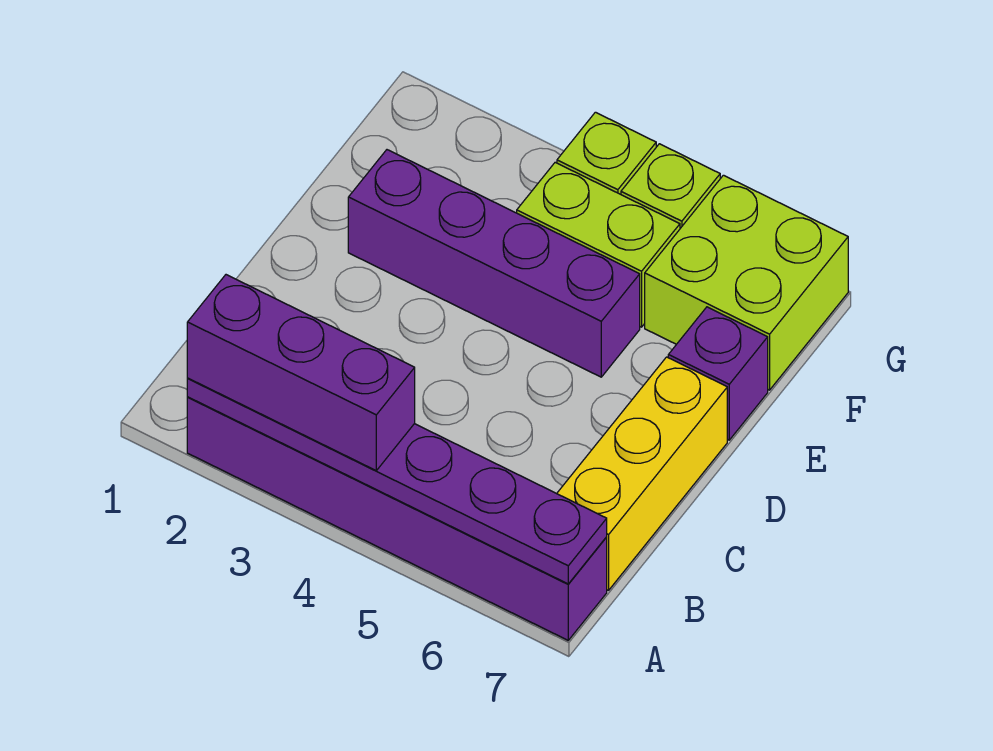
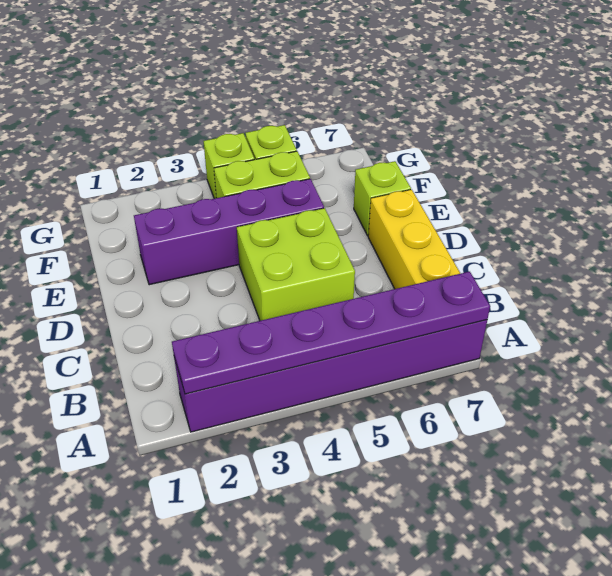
purple brick A2:A4 level 3 -> none
purple brick E7 level 1 -> lime brick E7 level 1
lime brick F6:G7 level 1 -> lime brick C4:D5 level 1

